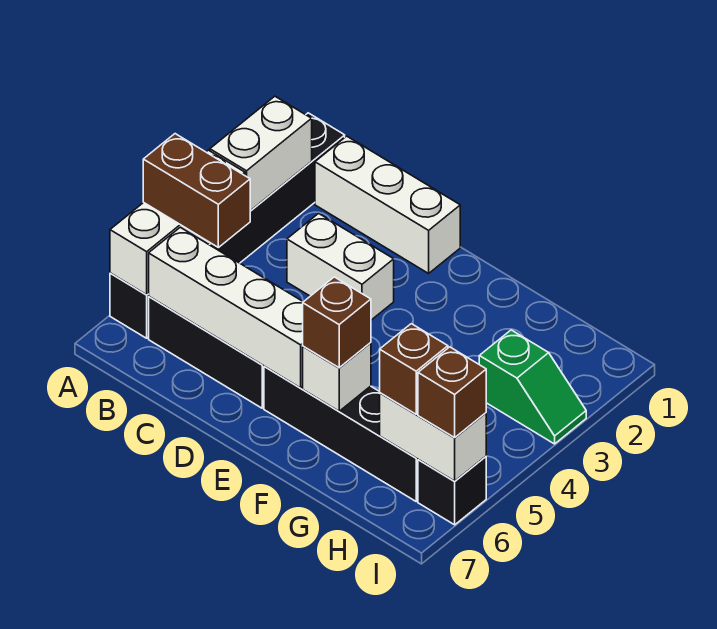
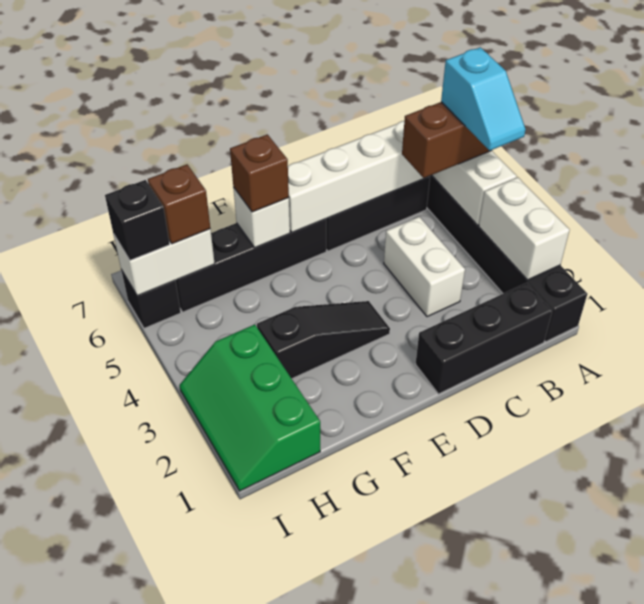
none -> cyan slope A4:A5 level 4 top 5
white brick B1:D1 level 1 -> black brick B1:D1 level 1
white brick C3:D3 level 1 -> white brick C3:C4 level 1
none -> black slope E3:G3 level 1 top G
green slope H3:I3 level 1 top H -> green slope H1:I3 level 1 top H
brown brick I6 level 3 -> black brick I6 level 3

